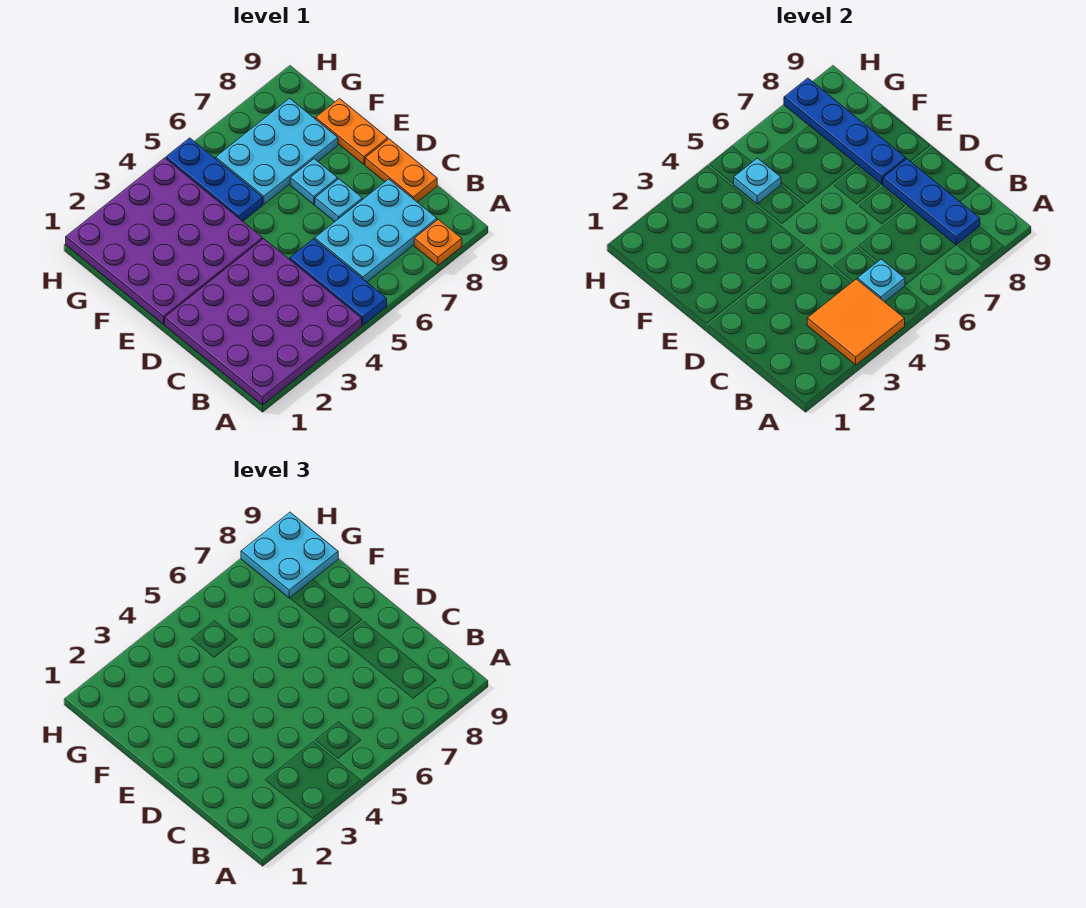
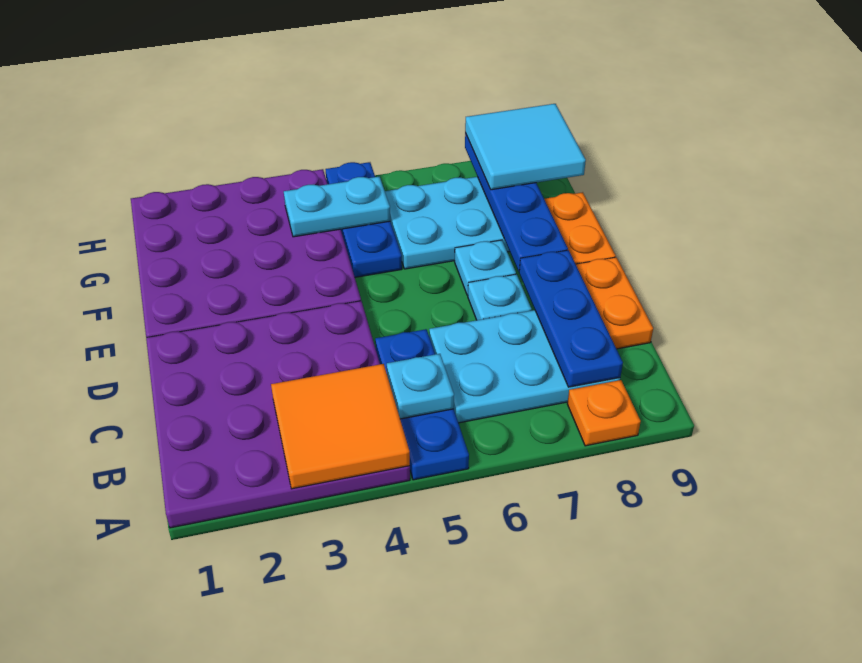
cyan plate G5 level 2 -> cyan plate G4:G5 level 2
cyan plate G8:H9 level 3 -> cyan tile G8:H9 level 3

